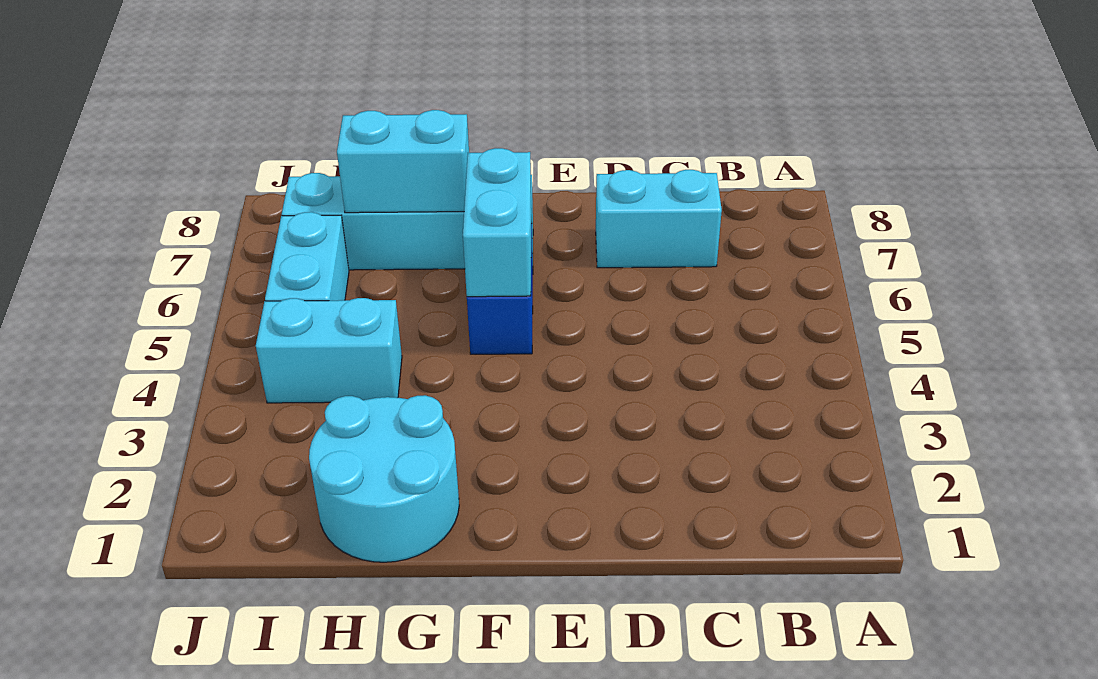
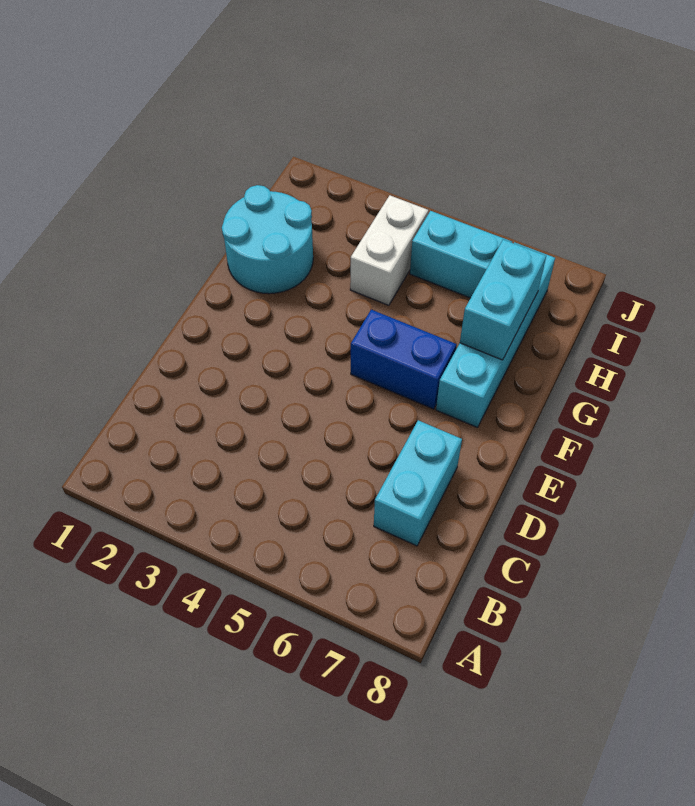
cyan brick F5:F6 level 2 -> none
cyan brick H4:I4 level 1 -> white brick H4:I4 level 1

